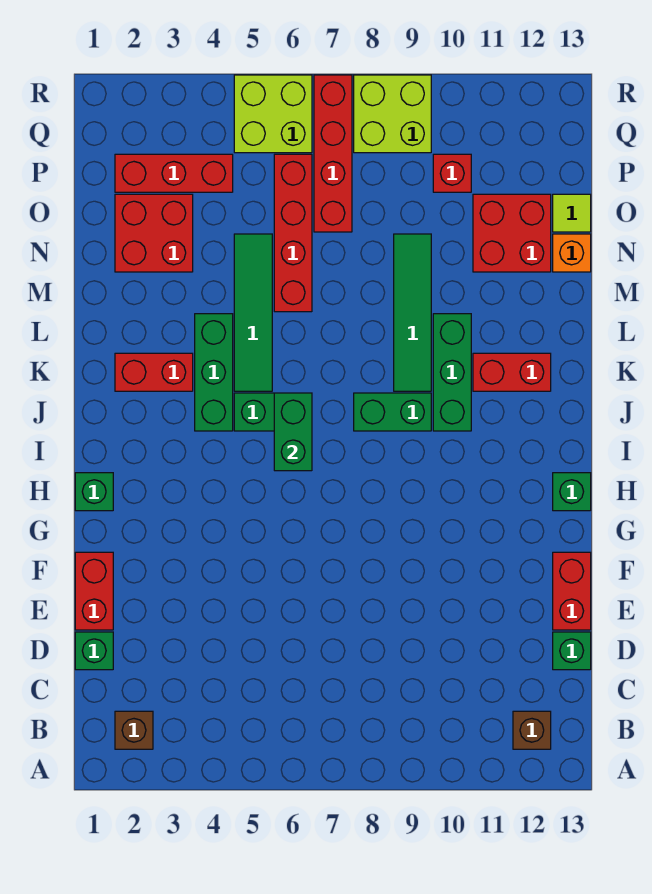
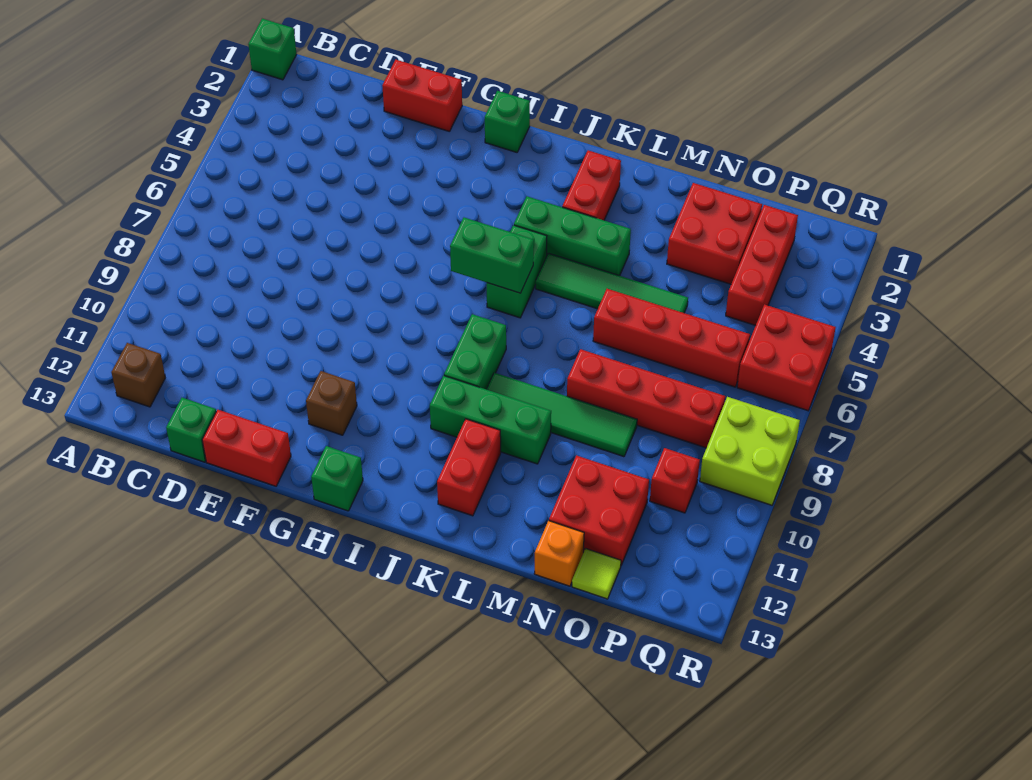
brown brick B2 level 1 -> brown brick G11 level 1
green brick D1 level 1 -> green brick A1 level 1
red brick O7:R7 level 1 -> red brick M8:P8 level 1
lime brick Q5:R6 level 1 -> red brick Q5:R6 level 1

